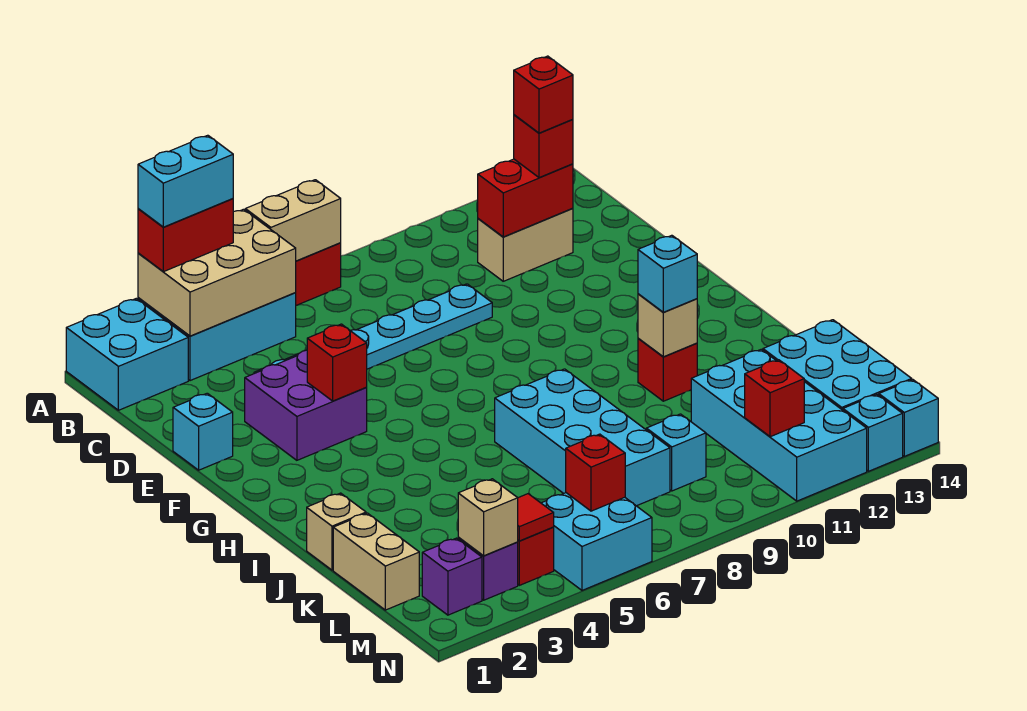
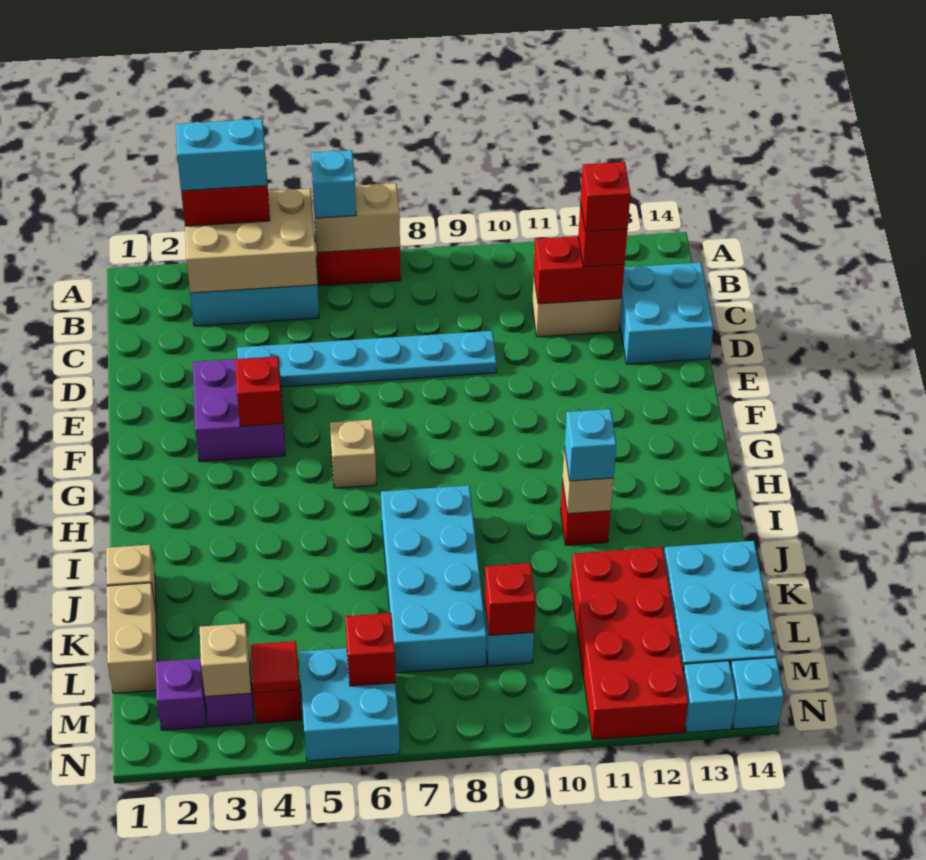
cyan brick A1:B2 level 1 -> cyan brick C13:D14 level 1
cyan brick E1 level 1 -> cyan brick A6 level 3
none -> tan brick G6 level 1
cyan brick K11:N12 level 1 -> red brick K11:N12 level 1
red brick M11 level 2 -> red brick L9 level 2

